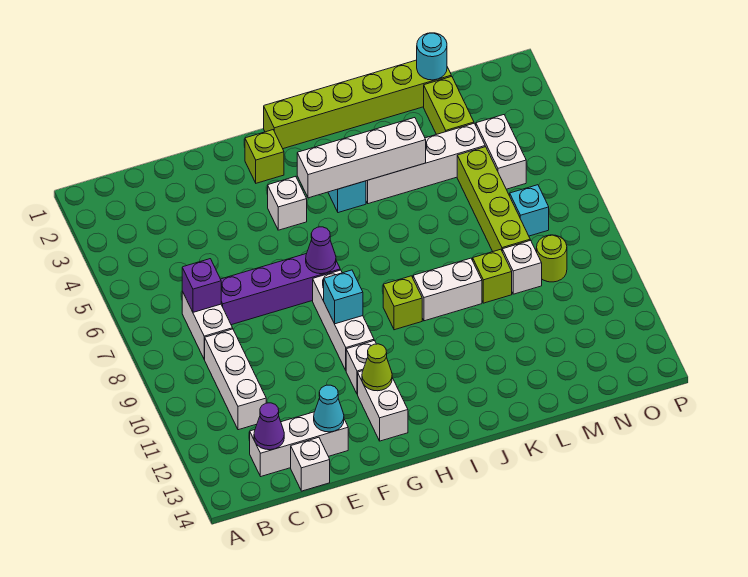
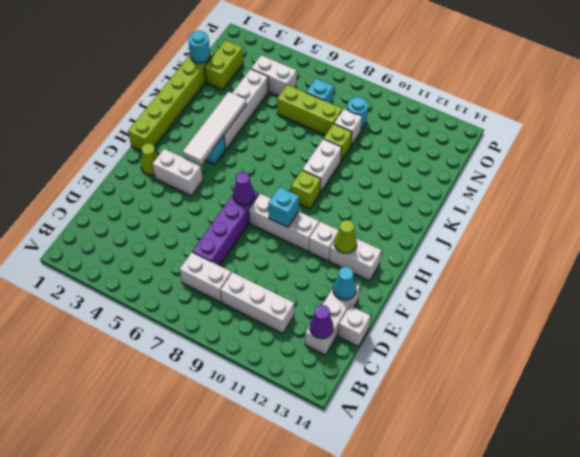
purple brick C7 level 2 -> none
lime brick G2 level 1 -> lime cone G2 level 1
white brick G4 level 1 -> white brick G3:G4 level 1
white brick H4:K4 level 2 -> white tile H4:K4 level 2
lime brick M2:M3 level 1 -> lime brick M2:N2 level 1
lime brick M5:M8 level 1 -> lime brick M6:M8 level 1
lime round brick N9 level 1 -> cyan round brick N9 level 1

